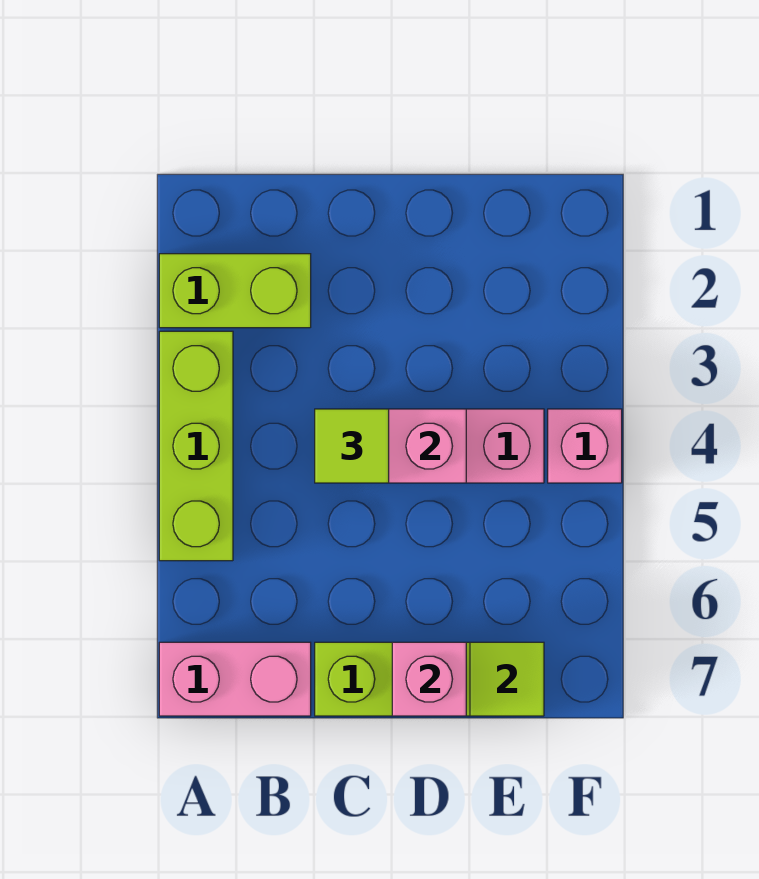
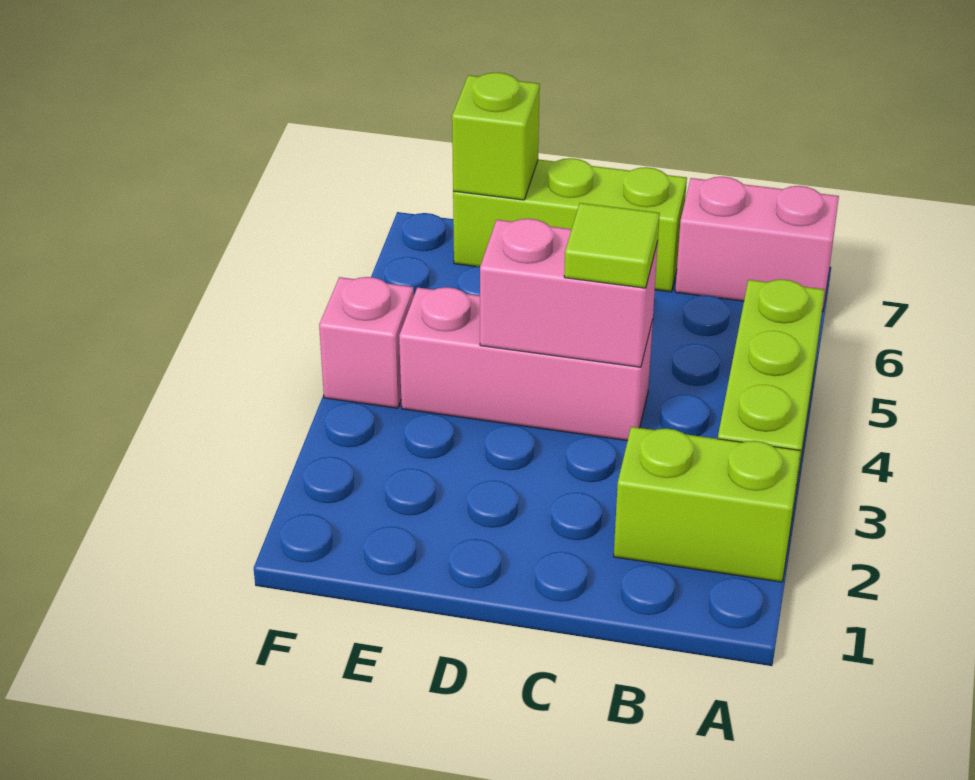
pink brick D7 level 2 -> none
lime tile E7 level 2 -> lime brick E7 level 2

